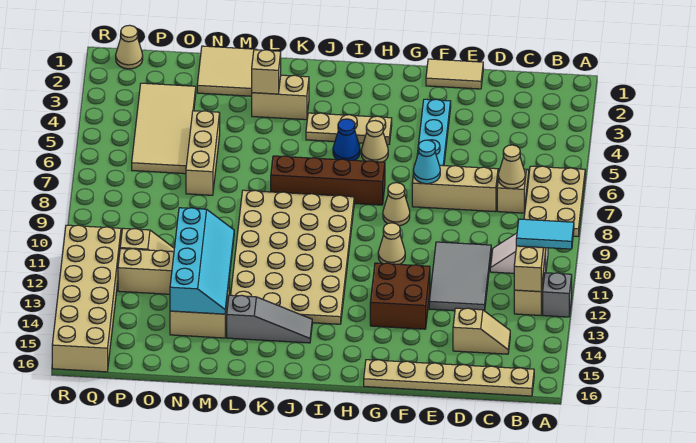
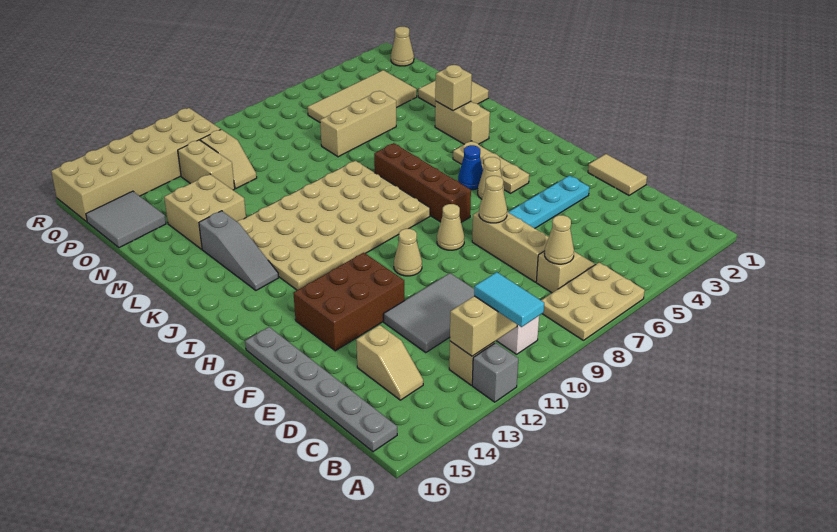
tan plate B16:G16 level 1 -> grey plate B16:G16 level 1
cyan cone F7 level 2 -> tan cone F7 level 2
brown brick F12:G13 level 1 -> brown brick F12:G14 level 1
cyan slope M11:N14 level 2 top N -> none
none -> grey tile O15:P16 level 1

